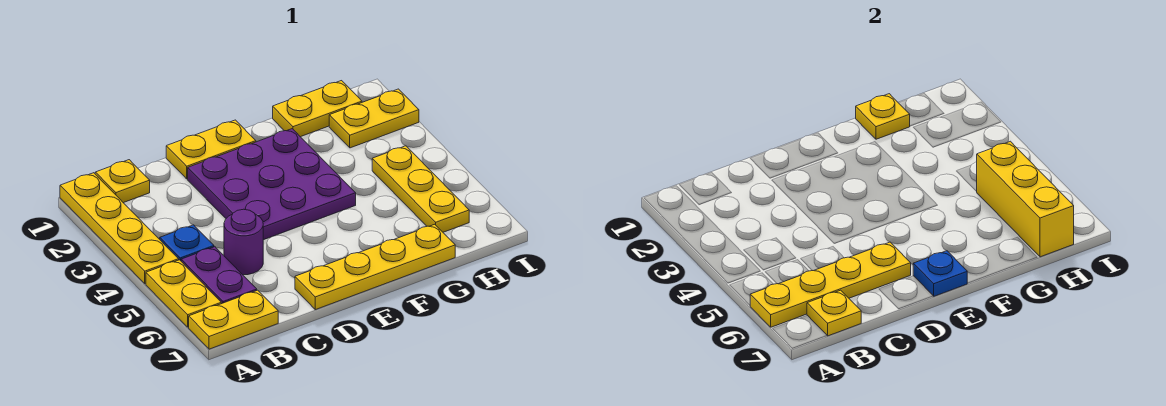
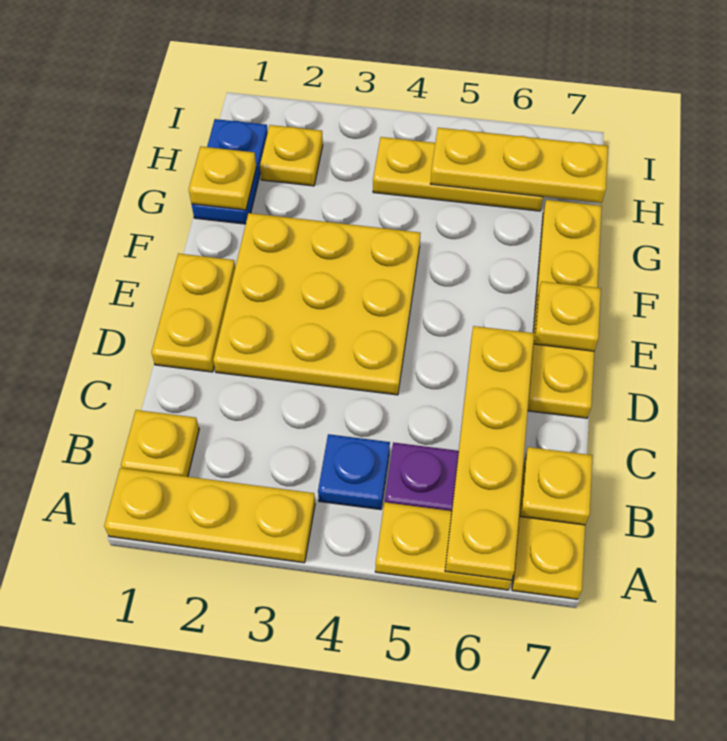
yellow plate A1:A4 level 1 -> yellow plate A1:A3 level 1
purple round brick C5 level 1 -> none
purple plate D2:F4 level 1 -> yellow plate D2:F4 level 1
blue plate E7 level 2 -> yellow plate E7 level 2
yellow plate G1:H1 level 1 -> blue plate G1:H1 level 1
yellow plate H2:I2 level 1 -> yellow plate H2 level 1
yellow brick H5:H7 level 2 -> yellow plate H5:H7 level 2

